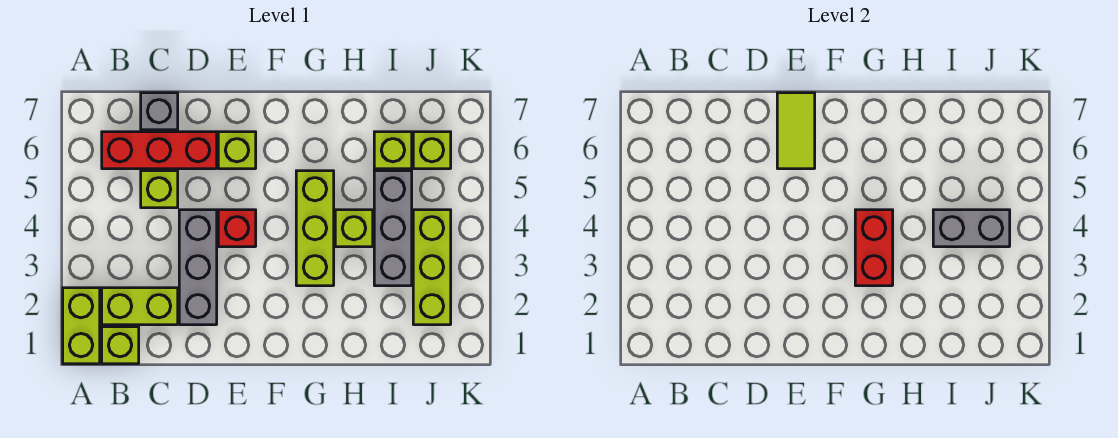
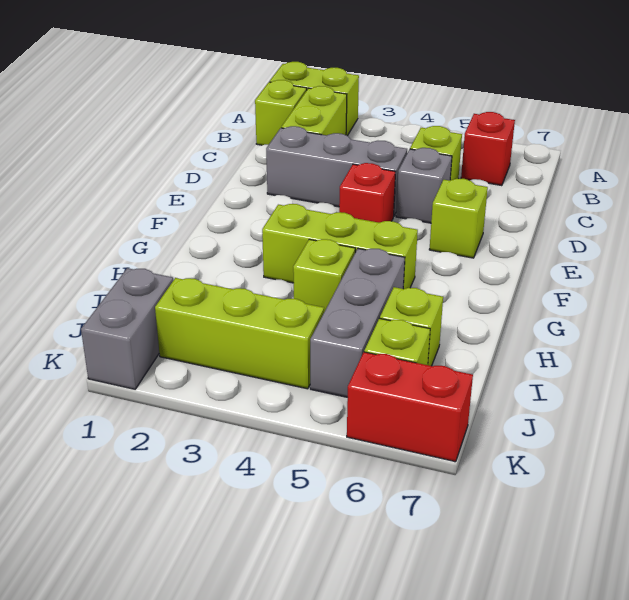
red brick B6:D6 level 1 -> red brick B6 level 1
grey brick C7 level 1 -> grey brick D5 level 1
lime tile E6:E7 level 2 -> none
red brick G3:G4 level 2 -> red brick K6:K7 level 1
grey brick I3:I5 level 1 -> grey brick H5:J5 level 1
grey brick I4:J4 level 2 -> grey brick J1:K1 level 1

